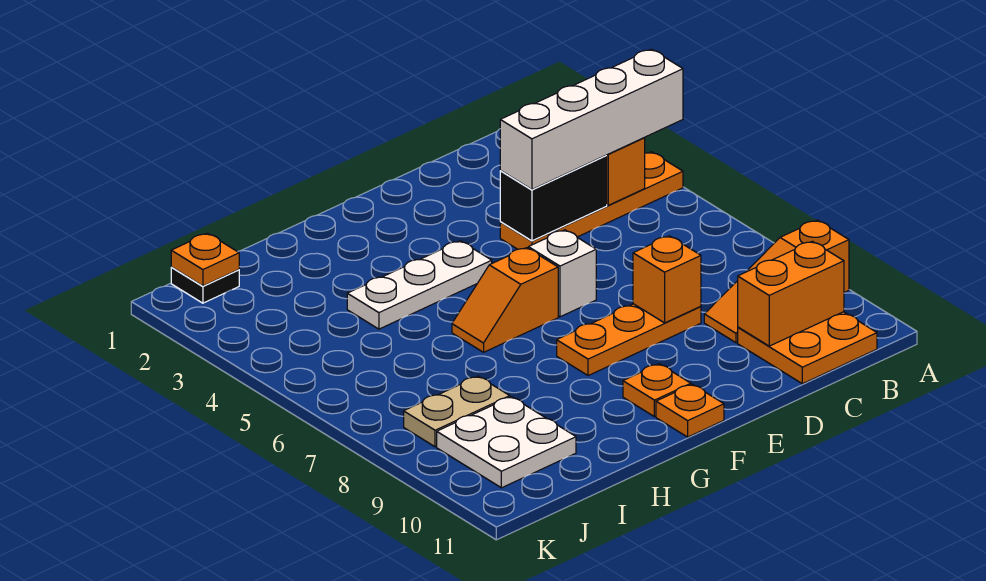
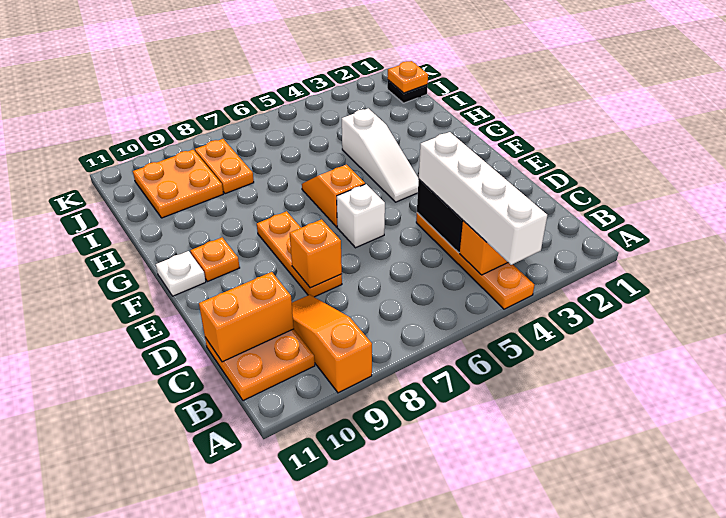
orange brick B10:C10 level 2 -> orange brick C10:C11 level 2
white plate F4:H4 level 1 -> white slope F4:H4 level 1 top H
orange plate F11 level 1 -> white plate F11 level 1
tan plate I8:J8 level 1 -> orange plate I8:J8 level 1
white plate I9:J10 level 1 -> orange plate I9:J10 level 1

